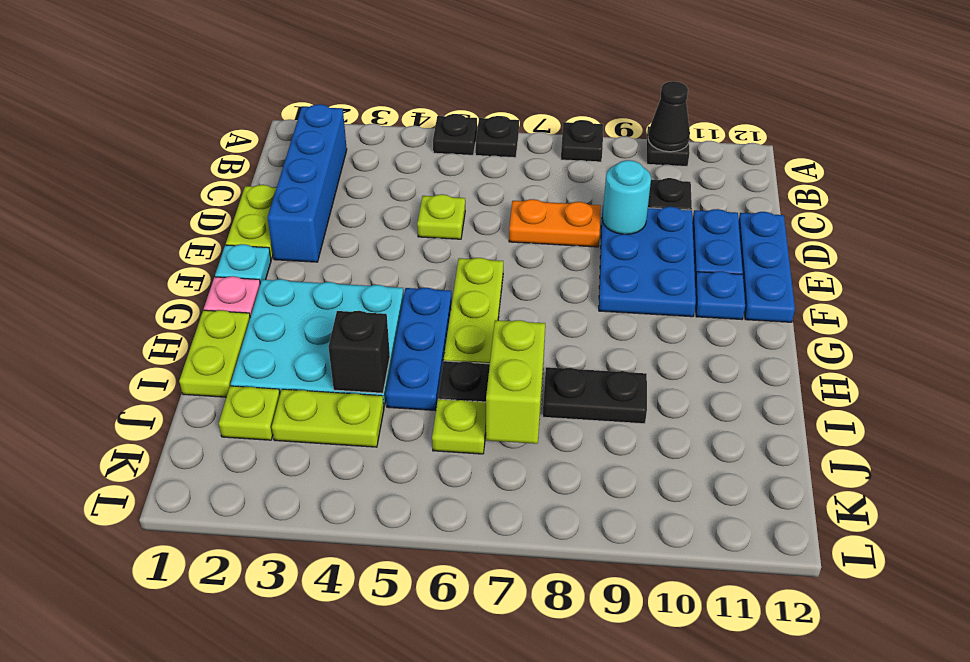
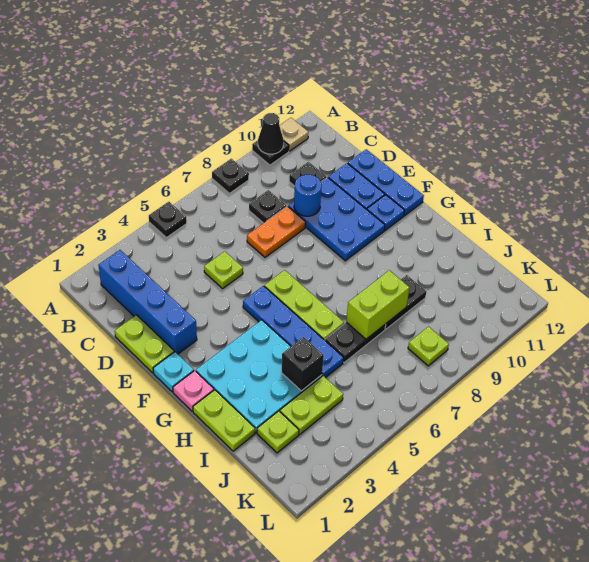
black plate A6 level 1 -> black plate C8 level 1
none -> tan plate A11 level 1
cyan round brick D9 level 2 -> blue round brick D9 level 2
blue plate G5:I5 level 1 -> blue plate F5:I5 level 1
lime brick I7:J7 level 2 -> lime brick I7:I8 level 2
lime plate J6 level 1 -> lime plate K8 level 1

